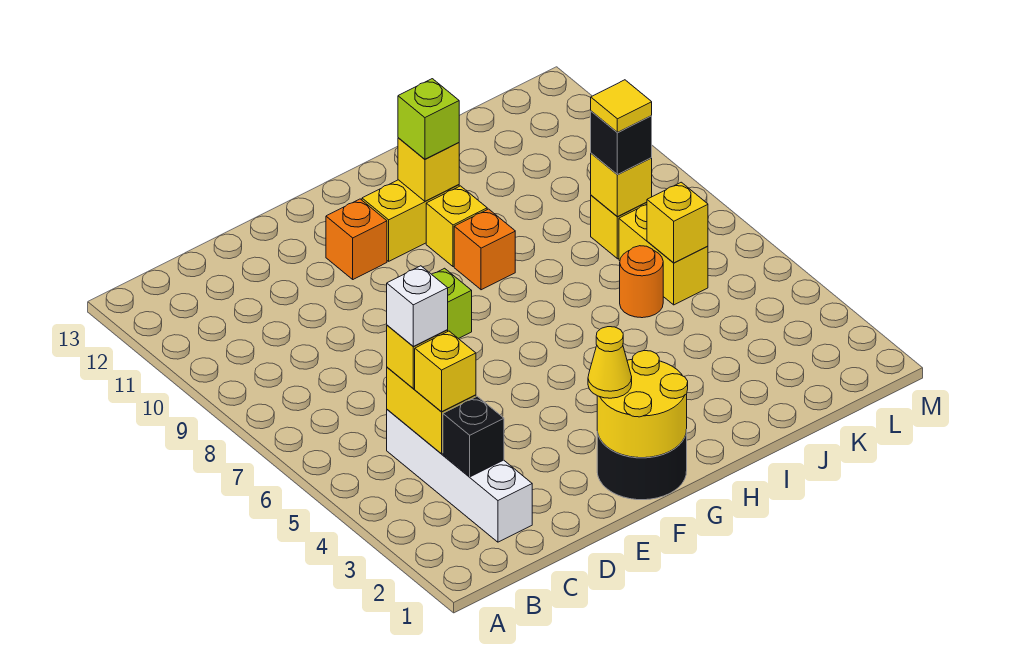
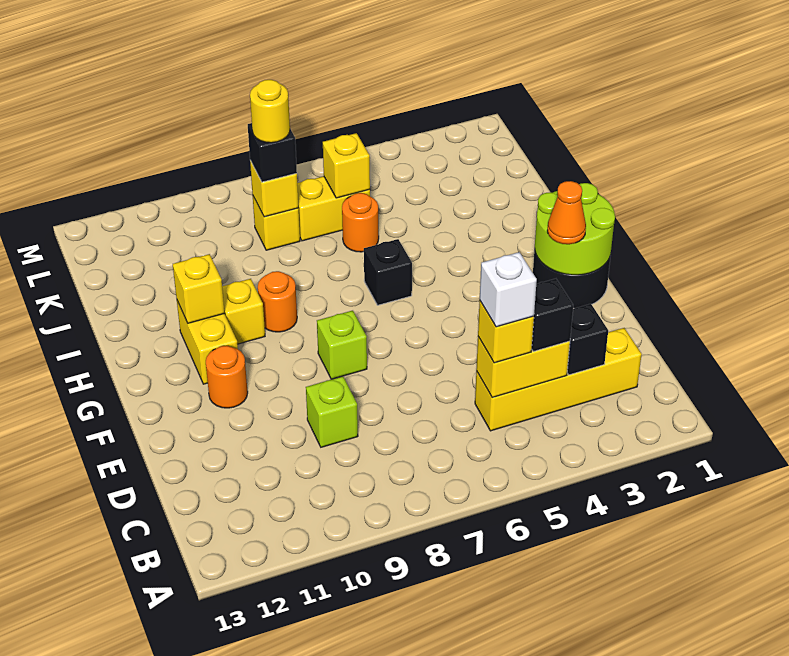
white brick C2:C5 level 1 -> yellow brick C2:C5 level 1
yellow brick C4 level 3 -> black brick C4 level 3
yellow round brick F1:G2 level 2 -> lime round brick F1:G2 level 2
yellow cone F2 level 3 -> orange cone F2 level 3
orange brick F11 level 1 -> orange round brick F11 level 1
none -> black brick H6 level 1
orange brick H9 level 1 -> orange round brick H9 level 1
lime brick H11 level 3 -> lime brick D9 level 1
yellow tile K8 level 4 -> yellow round brick K8 level 4

